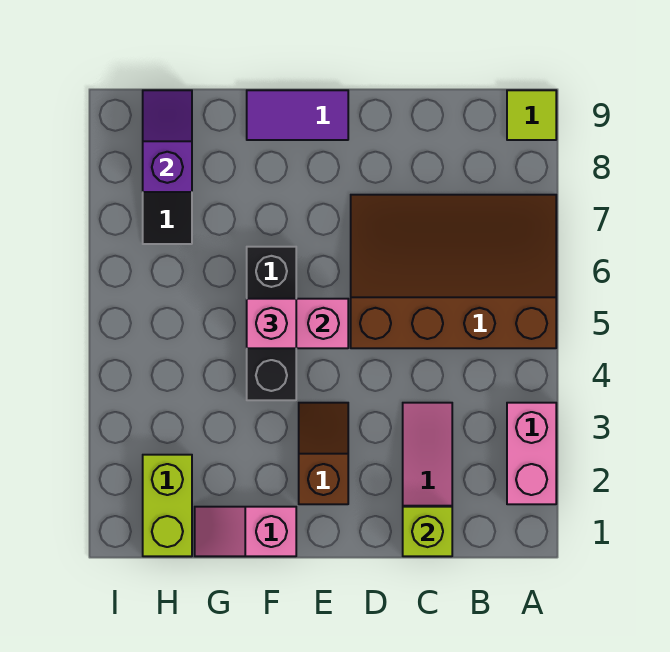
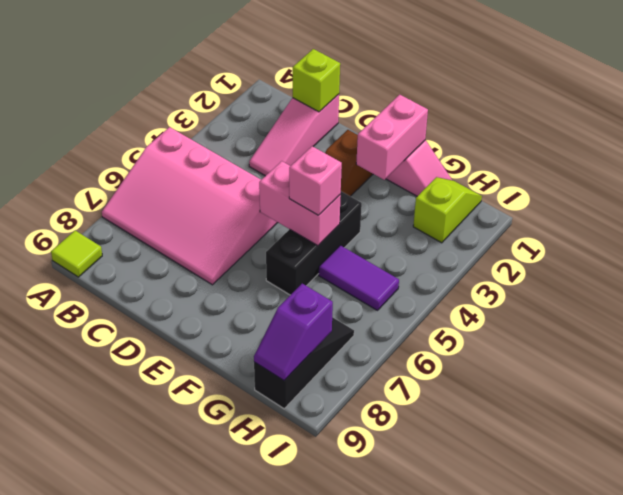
pink brick A2:A3 level 1 -> pink brick F1:F2 level 2
brown slope A5:D7 level 1 top 5 -> pink slope A5:D7 level 1 top 5
purple tile E9:F9 level 1 -> purple tile G5:H5 level 1
lime brick H1:H2 level 1 -> lime slope H1:H2 level 1 top 2

